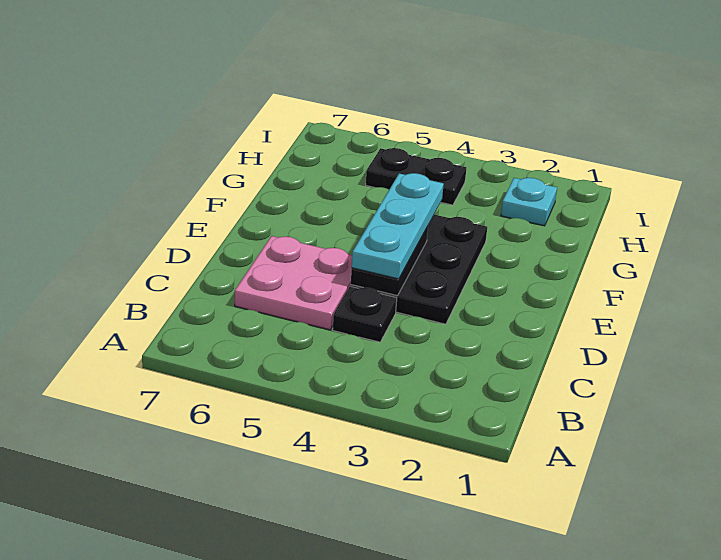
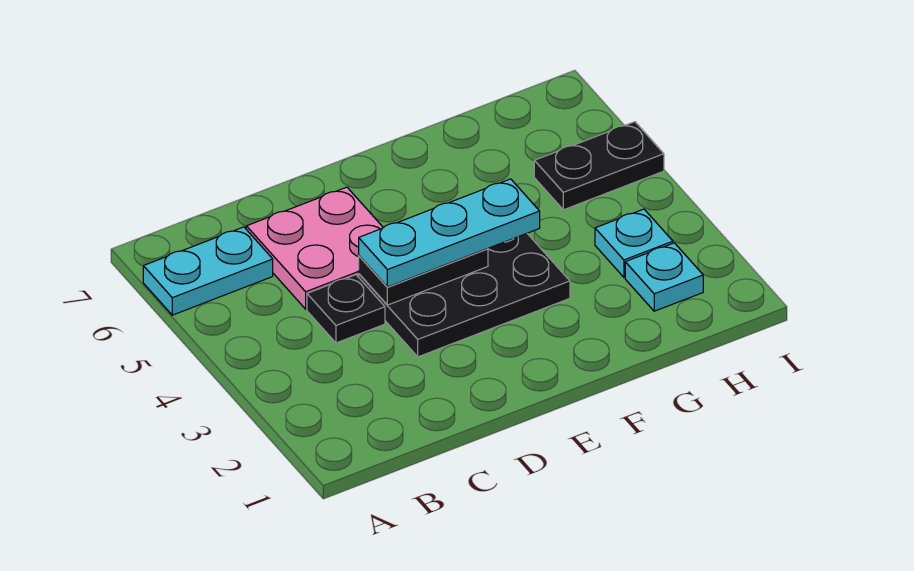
none -> cyan plate A6:B6 level 1
none -> cyan plate H3 level 1
black plate H4:H5 level 1 -> black plate H5:I5 level 1

